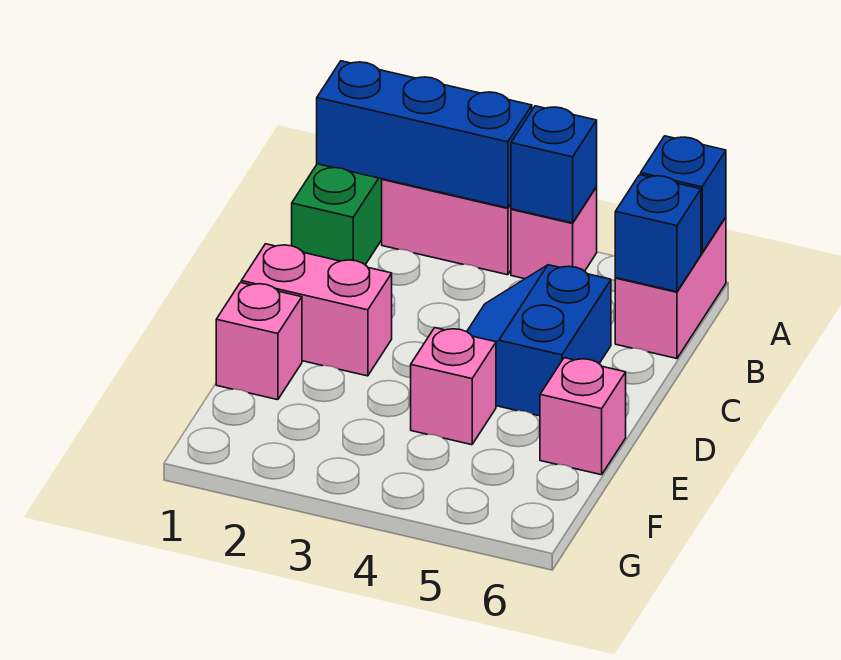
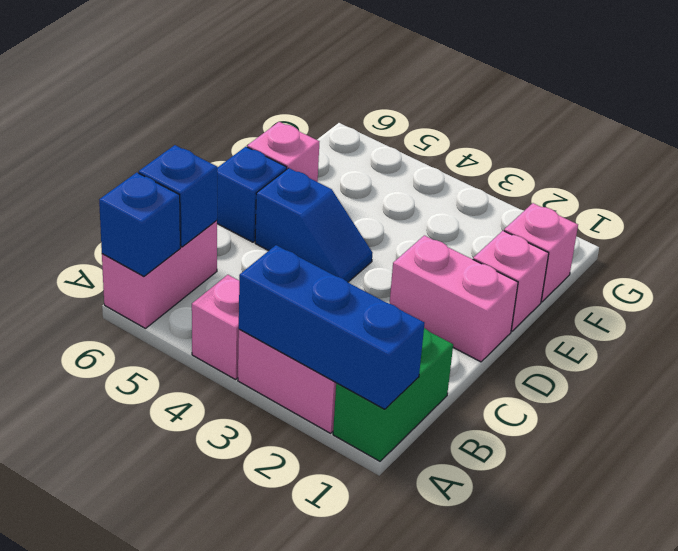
blue brick A4 level 2 -> blue brick D6 level 1
blue slope C4:D5 level 1 top 5 -> blue slope D4:D5 level 1 top 5
pink brick E4 level 1 -> pink brick F1 level 1

